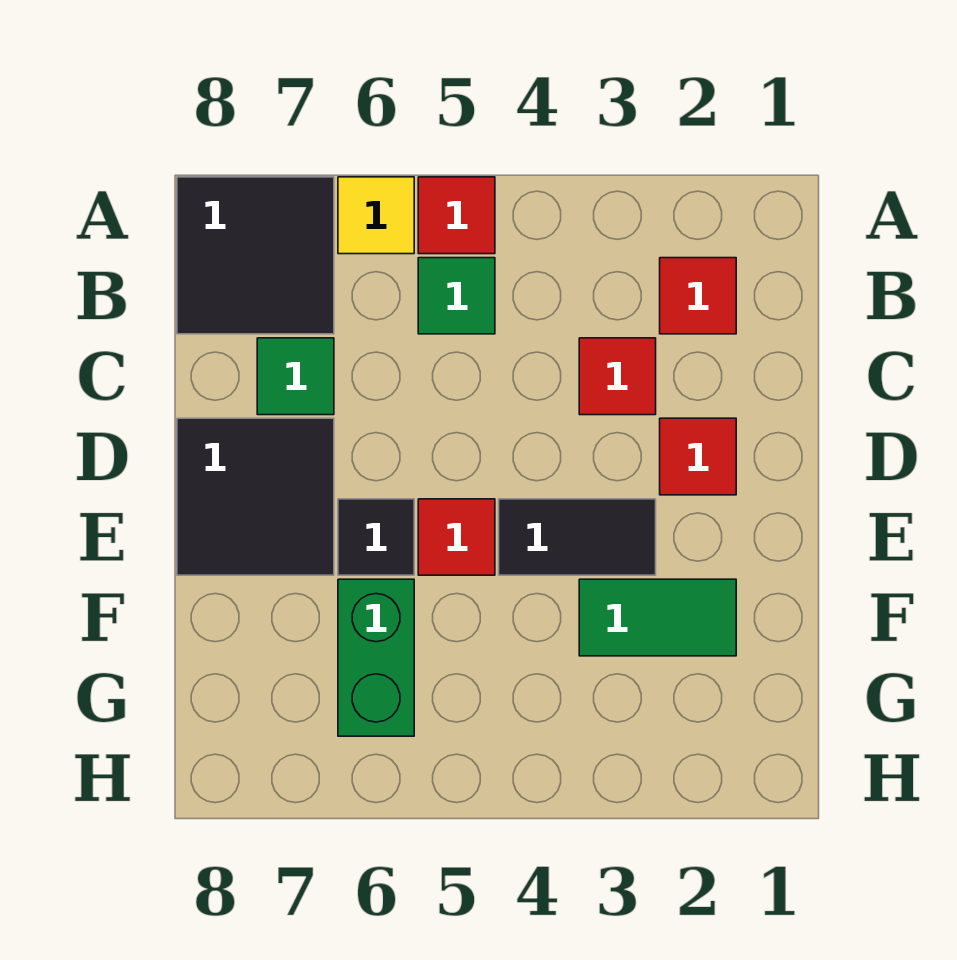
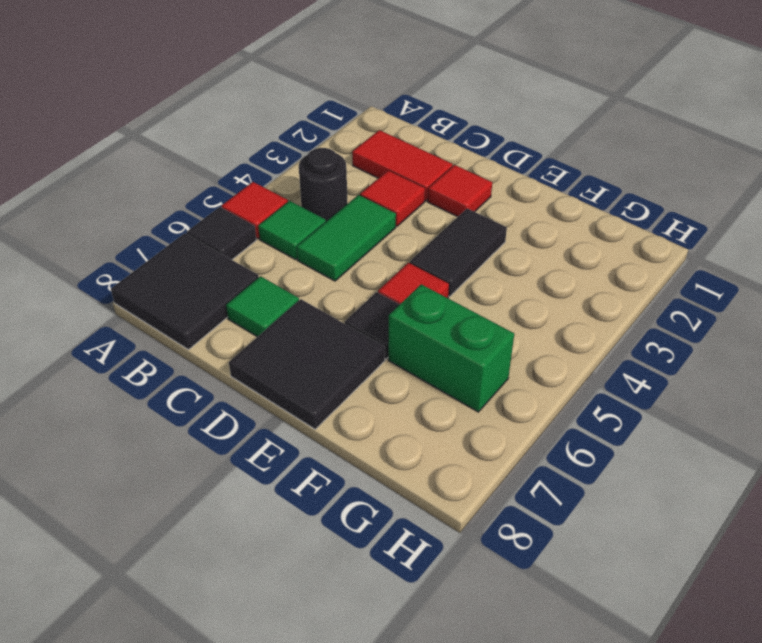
yellow tile A6 level 1 -> black tile A6 level 1
red tile B2 level 1 -> red tile B2:C2 level 1
none -> black round brick B4 level 1
green tile F2:F3 level 1 -> green tile C4:C5 level 1

